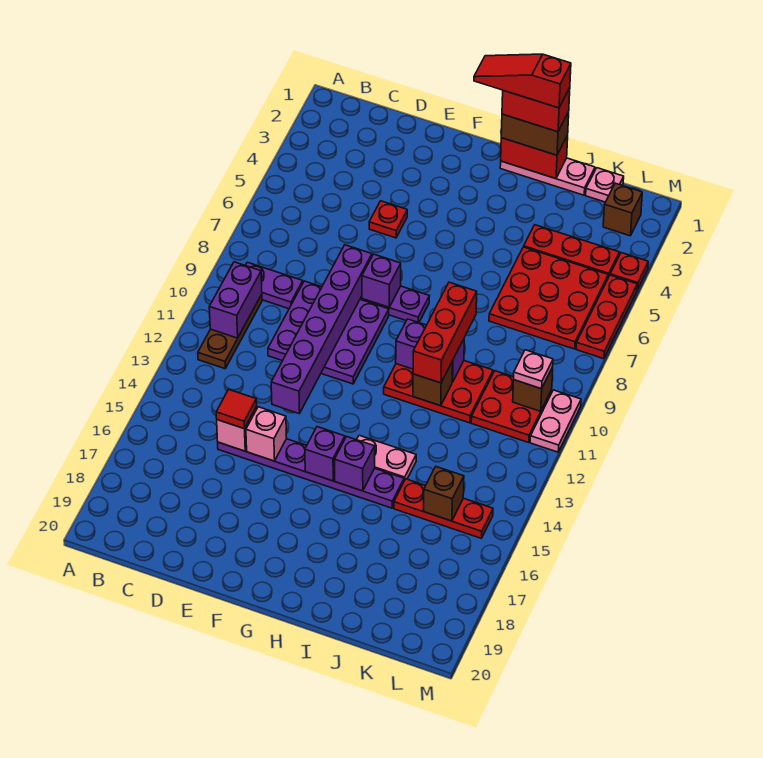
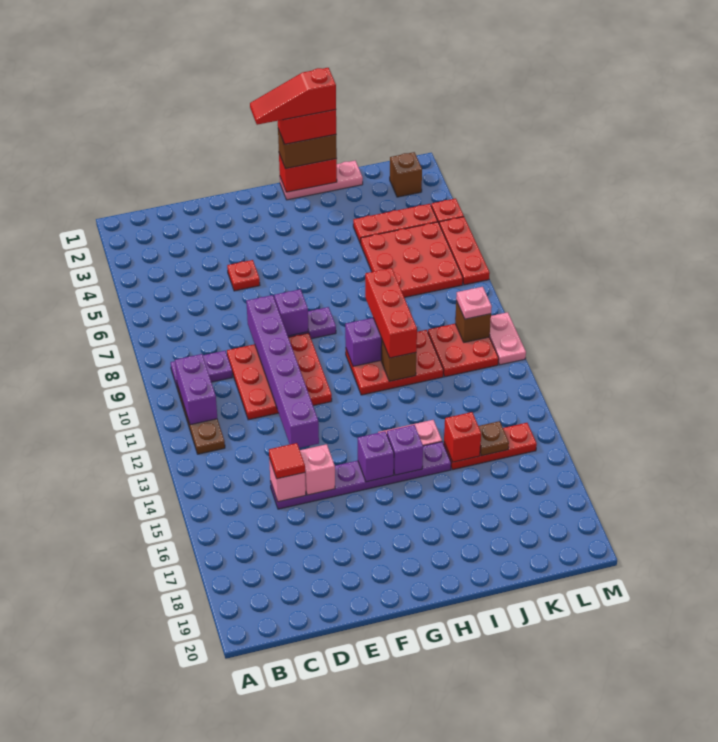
purple plate D9:F11 level 1 -> red plate D9:F11 level 1
none -> red brick J15 level 2
pink plate K1 level 1 -> none
brown brick K15 level 2 -> brown plate K15 level 2

